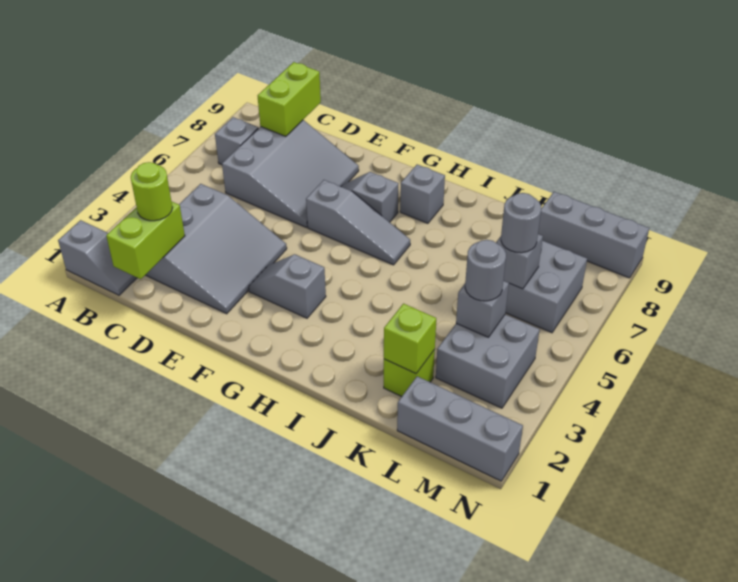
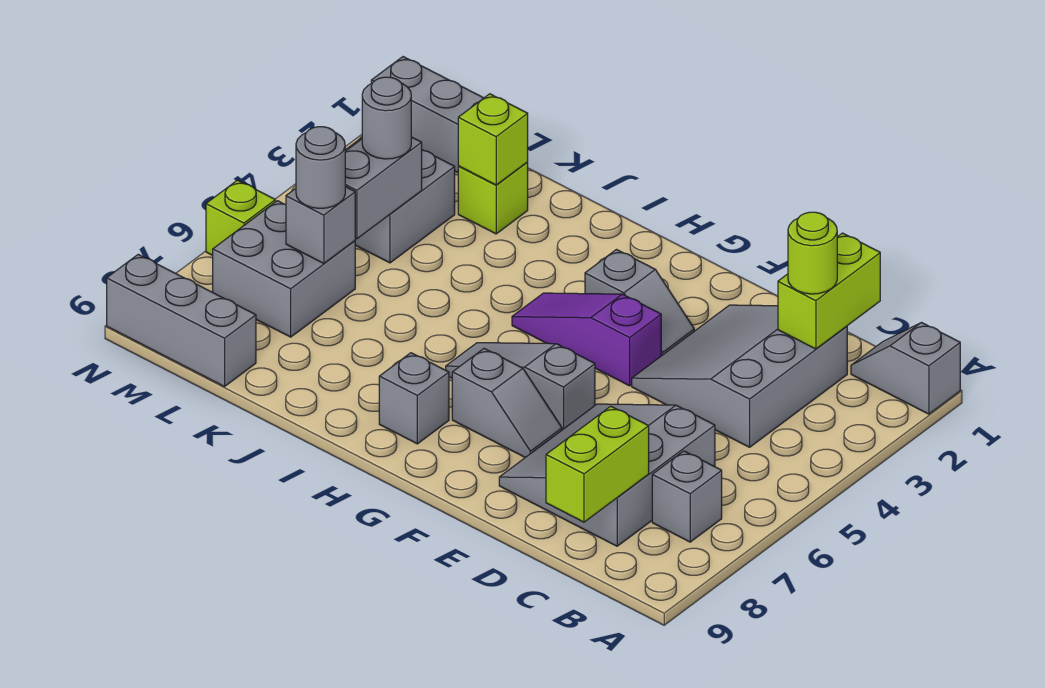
none -> purple slope F4:H4 level 1 top F
grey brick L4 level 2 -> grey brick L4:L5 level 2
none -> lime brick N6 level 1

